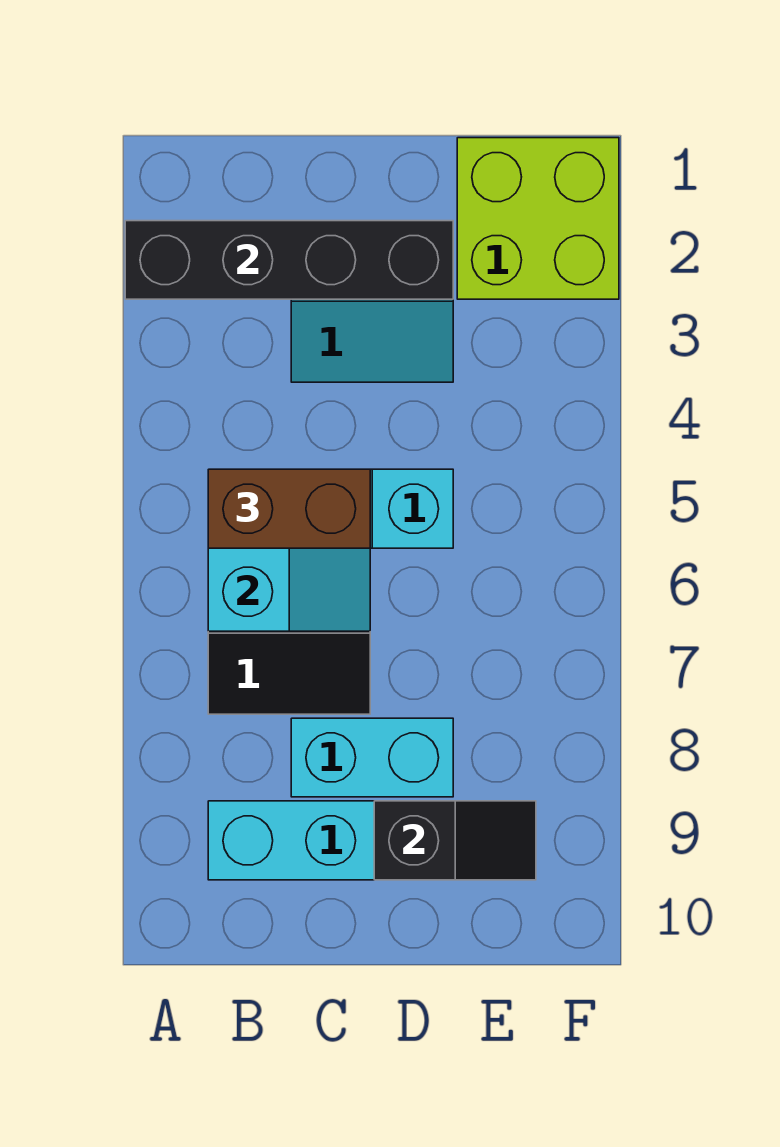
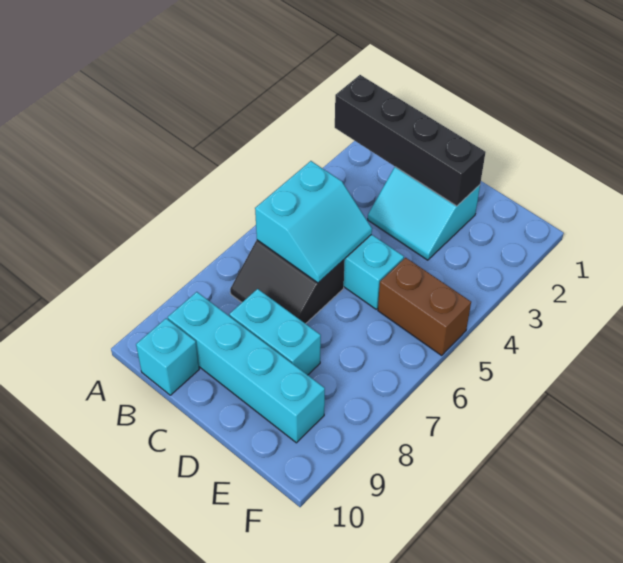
brown brick B5:C5 level 3 -> brown brick E5:F5 level 1
none -> cyan brick B10 level 1
black slope D9:E9 level 2 top D -> none
lime brick E1:F2 level 1 -> none

